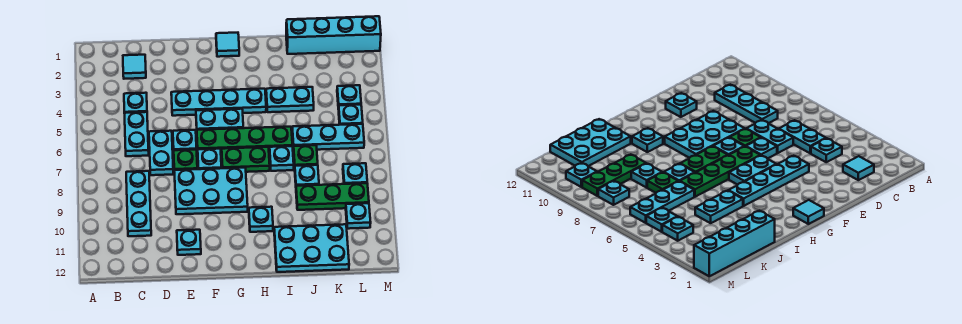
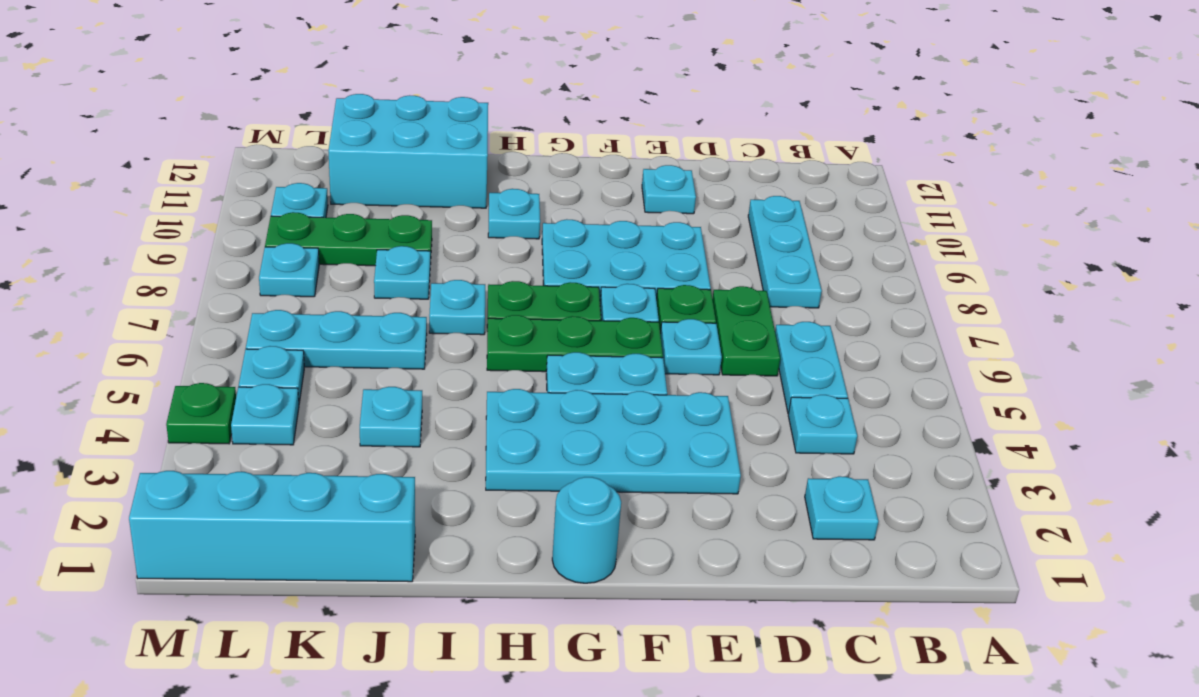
cyan tile C2 level 1 -> cyan plate C2 level 1
cyan plate D6:D7 level 1 -> green plate D6:D7 level 1
cyan plate E4:H4 level 1 -> cyan plate E3:H4 level 1
green plate F6:I6 level 1 -> green plate F6:H6 level 1
cyan tile G1 level 1 -> cyan round brick G1 level 1
cyan plate I4:J4 level 1 -> cyan plate J4 level 1
cyan plate I11:K12 level 1 -> cyan brick I11:K12 level 1
green plate J7 level 1 -> green plate M4 level 1

